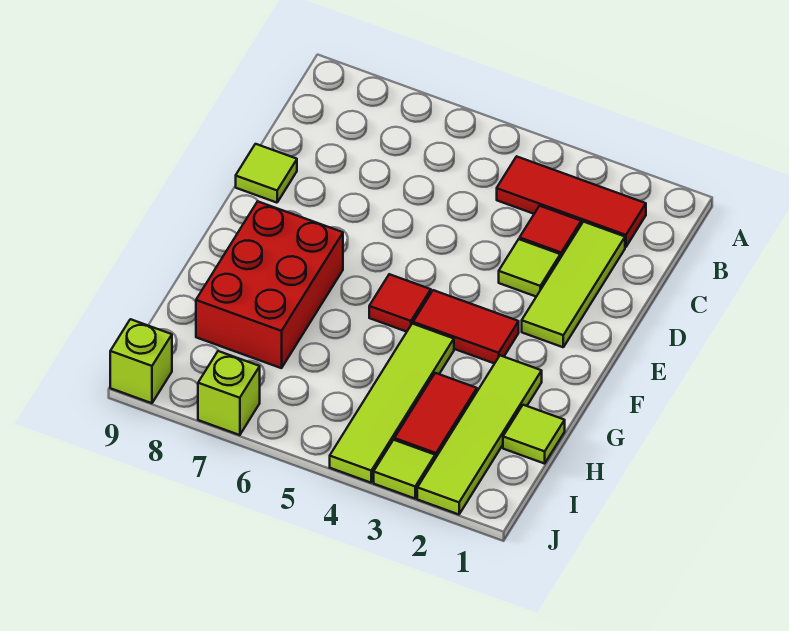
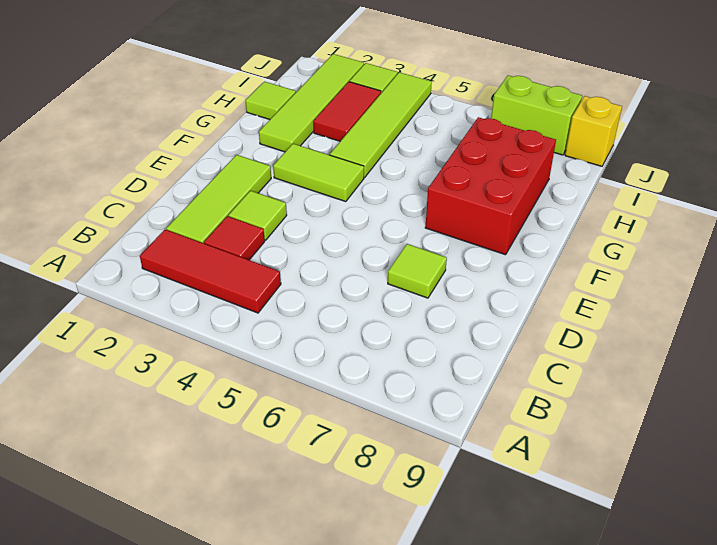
lime tile D9 level 1 -> lime tile D7 level 1
red tile F3:F4 level 1 -> lime tile F3:F4 level 1
red tile F5 level 1 -> none
lime brick J7 level 1 -> lime brick J7:J8 level 1
lime brick J9 level 1 -> yellow brick J9 level 1

